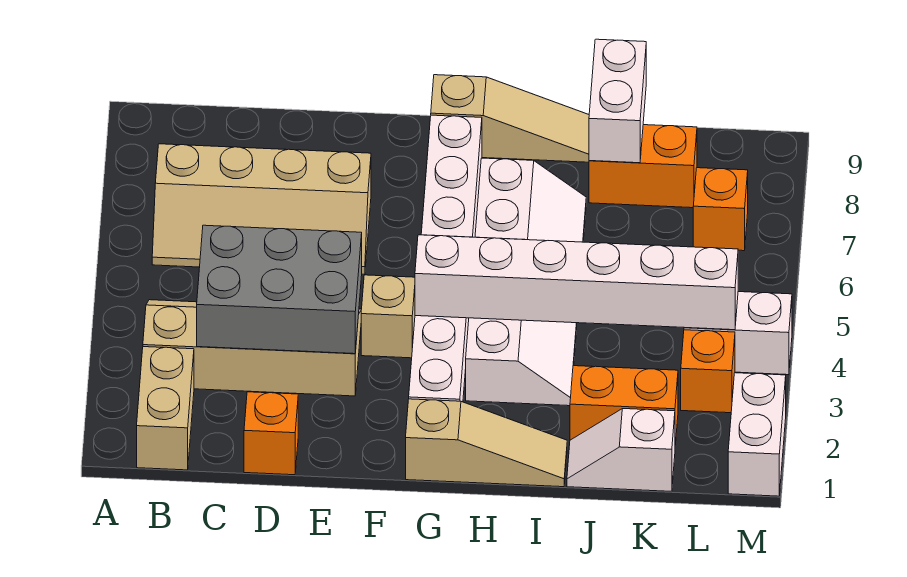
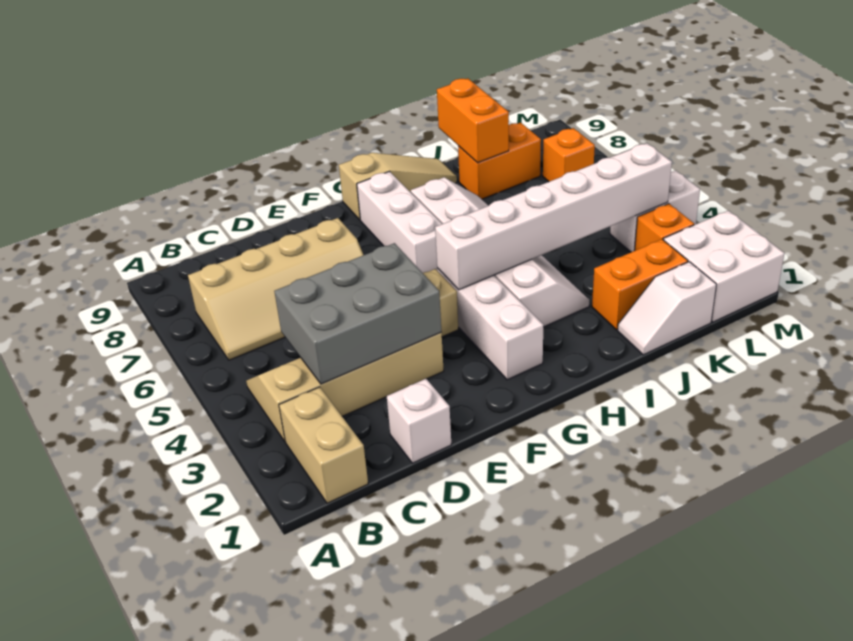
orange brick D1 level 1 -> white brick D1 level 1
tan slope G1:I1 level 1 top G -> none
white brick J8:J9 level 2 -> orange brick J8:J9 level 2
white brick M1:M2 level 1 -> white brick L1:M2 level 1

